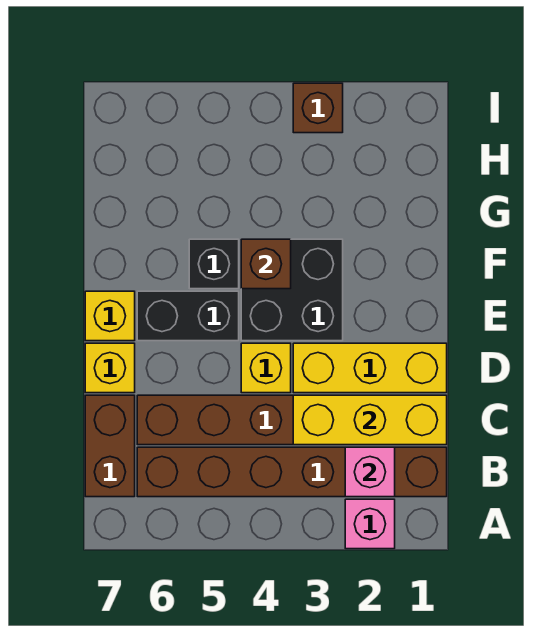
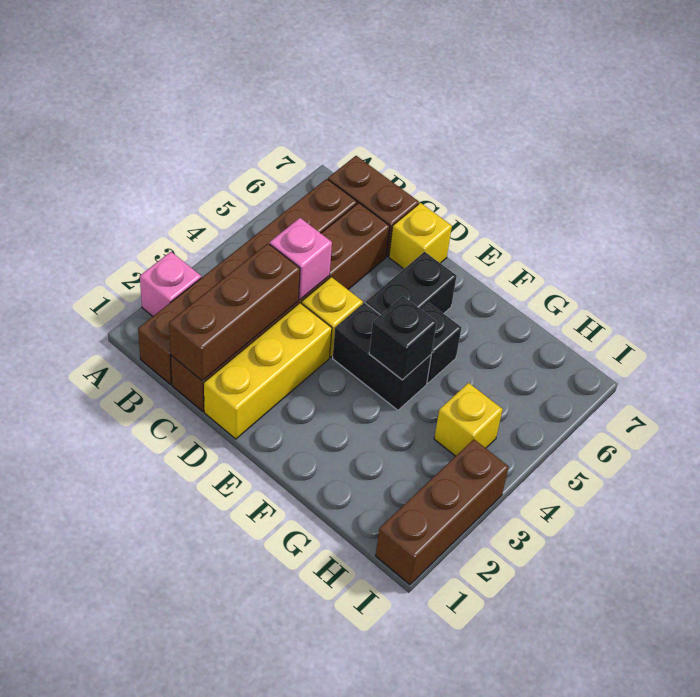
pink brick B2 level 2 -> pink brick C4 level 2
yellow brick C1:C3 level 2 -> brown brick C1:C3 level 2
black brick E3:F4 level 1 -> black brick E4:F4 level 1
yellow brick E7 level 1 -> yellow brick H4 level 1
brown brick F4 level 2 -> black brick F4 level 2
brown brick I3 level 1 -> brown brick I1:I3 level 1

